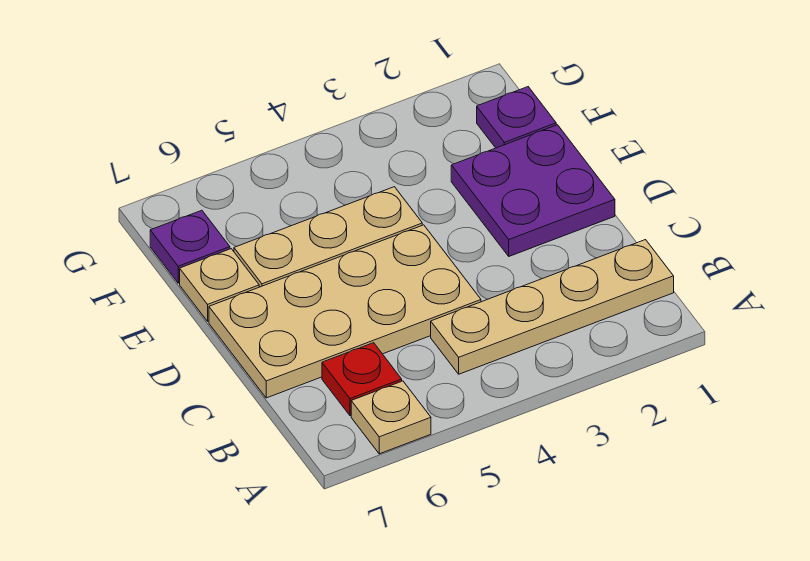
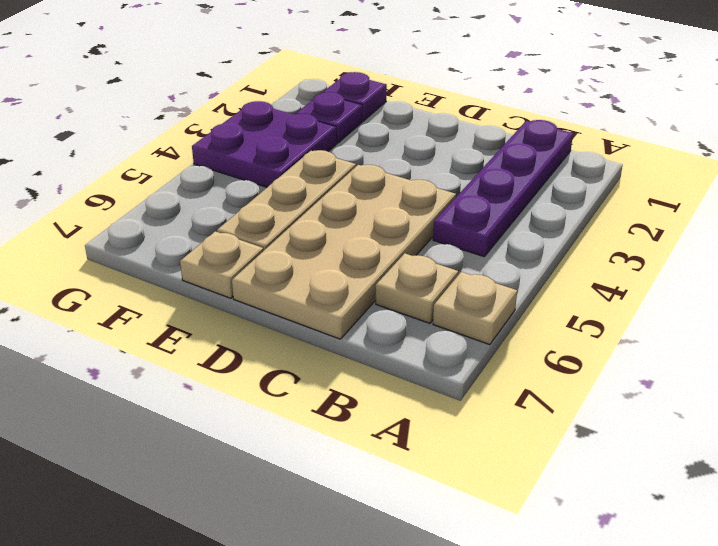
tan plate B1:B4 level 1 -> purple plate B1:B4 level 1
red plate B6 level 1 -> tan plate B6 level 1
purple plate D1:E2 level 1 -> purple plate F3:G4 level 1
purple plate F7 level 1 -> purple plate F2 level 1

